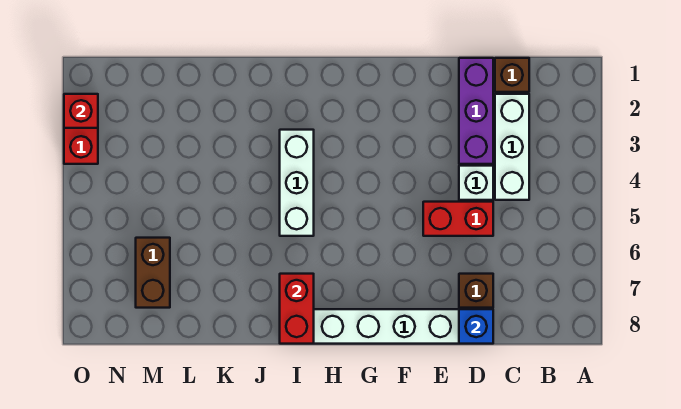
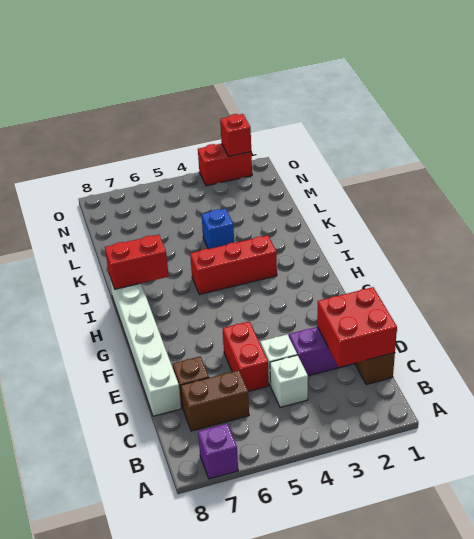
none -> purple brick A7 level 1
none -> red brick C1:D2 level 2
white brick C2:C4 level 1 -> white brick C4 level 1
blue brick D8 level 2 -> blue brick K4 level 1
white brick I3:I5 level 1 -> red brick I3:I5 level 1
brown brick M6:M7 level 1 -> brown brick C6:C7 level 1

